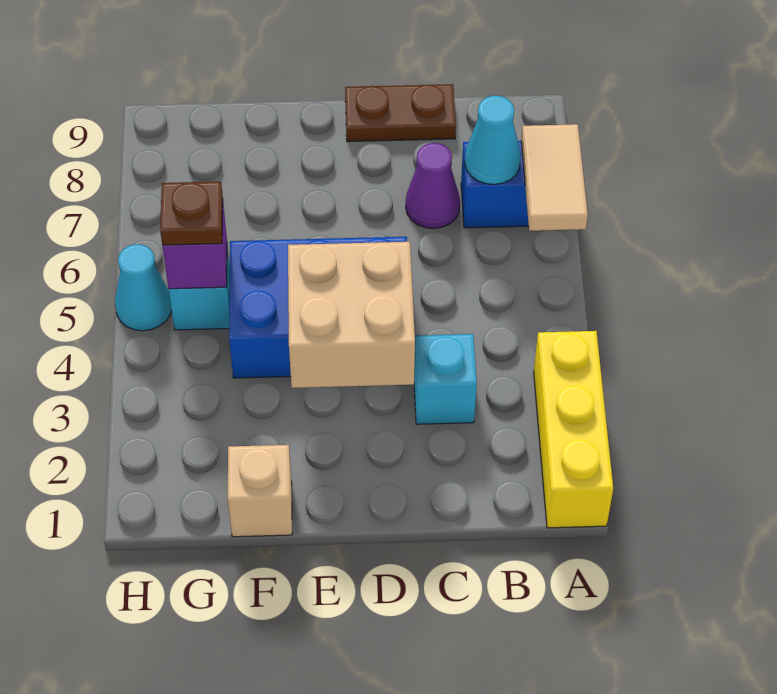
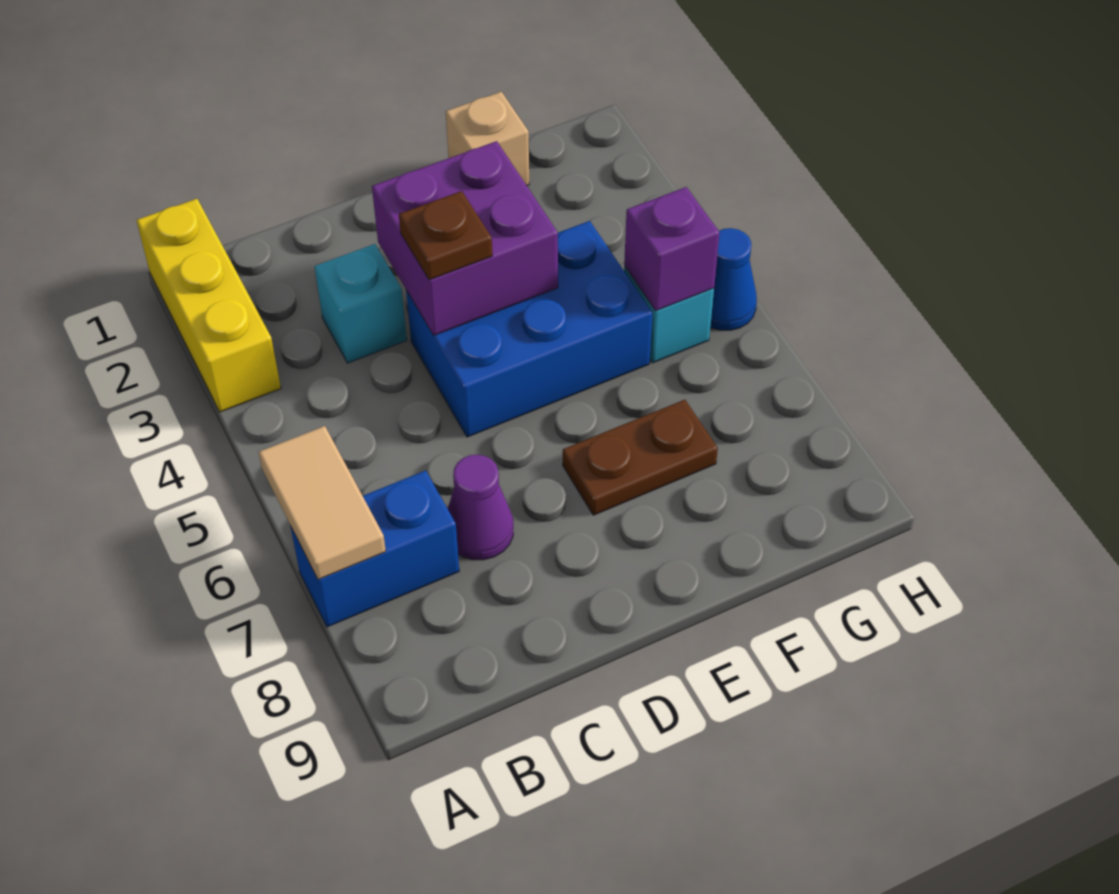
cyan cone B7 level 2 -> none
brown plate C9:D9 level 1 -> brown plate E7:F7 level 1
tan brick D3:E4 level 2 -> purple brick D3:E4 level 2
brown plate G5 level 3 -> brown plate D4 level 3
cyan cone H5 level 1 -> blue cone H5 level 1

